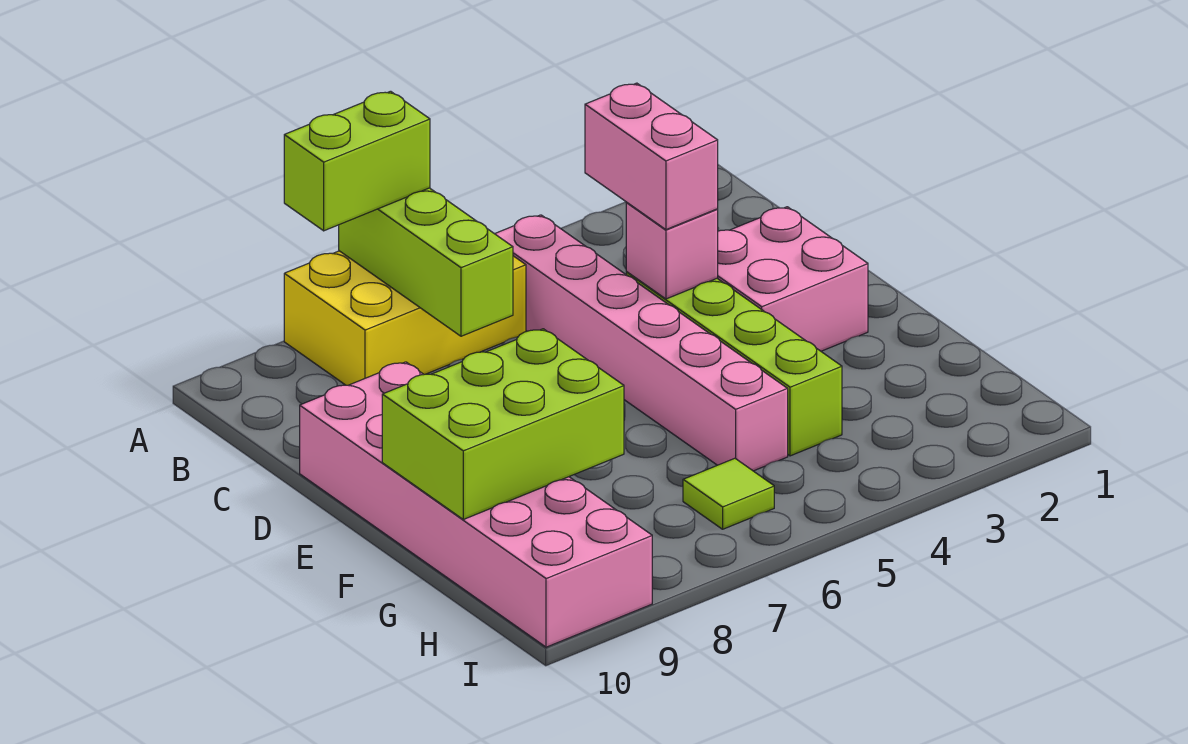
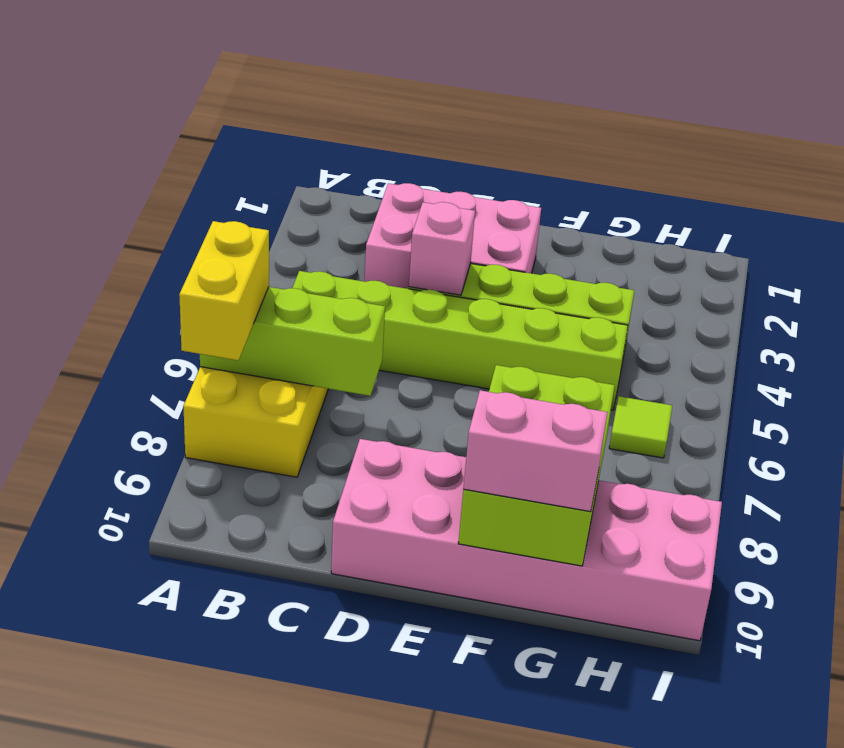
lime brick A7:A8 level 3 -> yellow brick A7:A8 level 3
pink brick B5:G5 level 1 -> lime brick B5:G5 level 1
pink brick C4:D4 level 3 -> pink brick F10:G10 level 3
pink brick D2:E3 level 1 -> pink brick C2:E3 level 1

